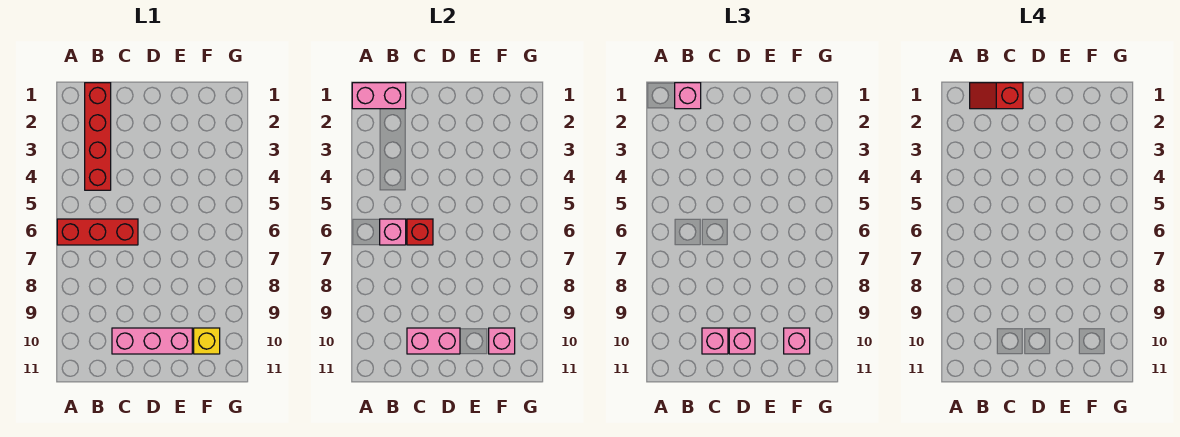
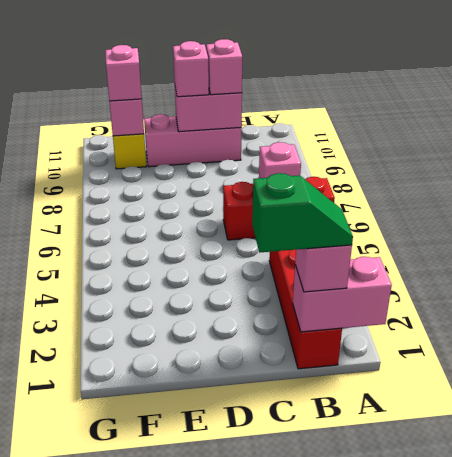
red slope B1:C1 level 4 top C -> green slope B1:C1 level 4 top C
red brick C6 level 2 -> none

